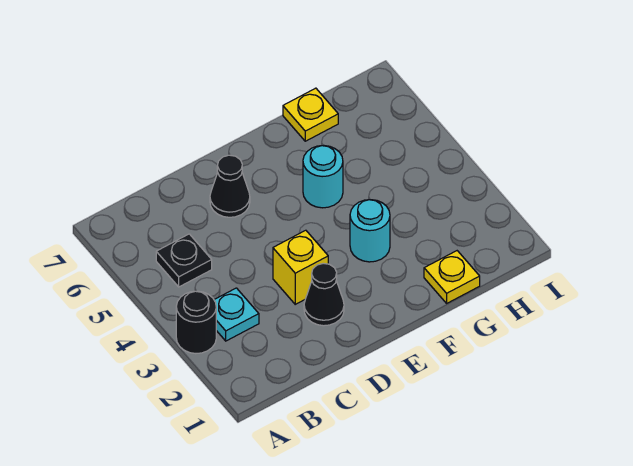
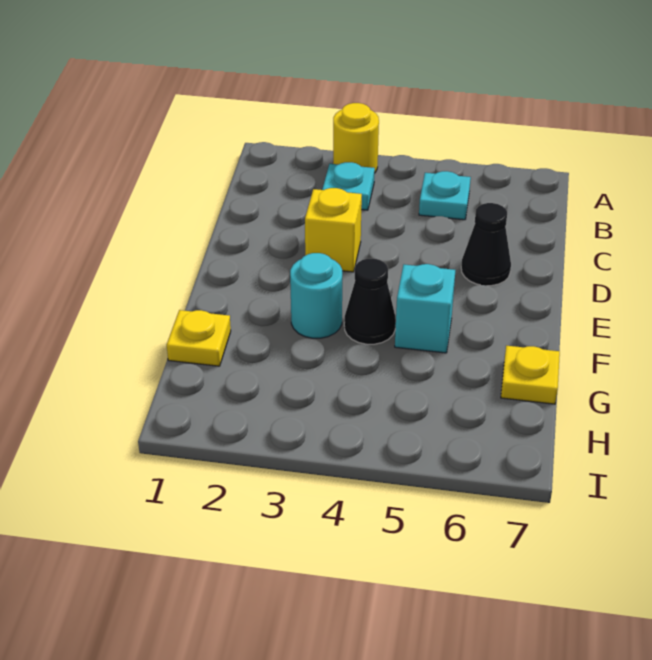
black round brick A3 level 1 -> yellow round brick A3 level 1
black plate B5 level 1 -> cyan plate B5 level 1
black cone D2 level 1 -> black cone F4 level 1
cyan round brick F5 level 1 -> cyan brick F5 level 1

